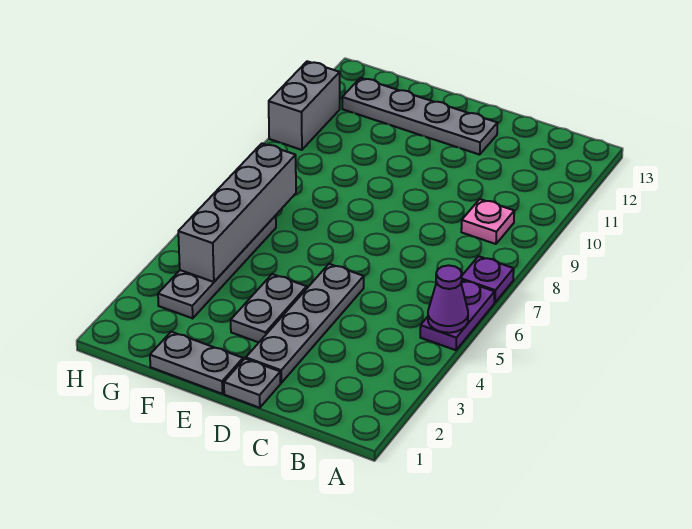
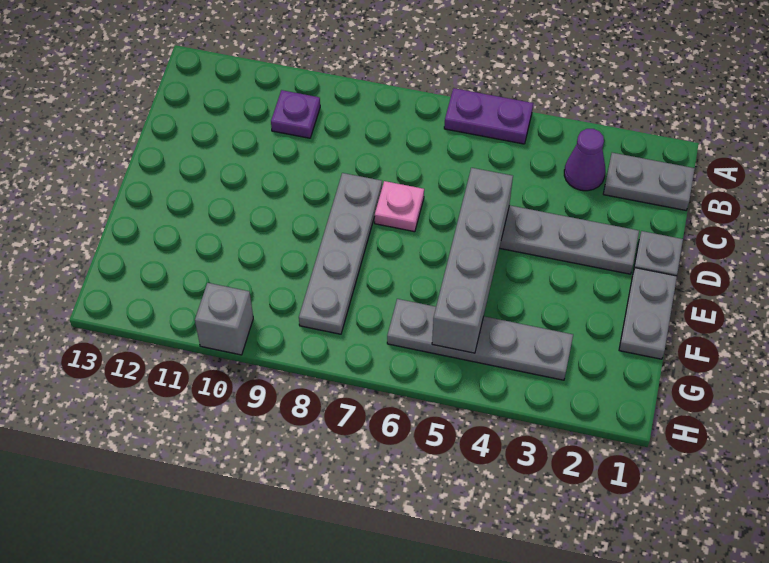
purple cone A5 level 2 -> purple cone B3 level 1
purple plate A7 level 1 -> purple plate B10 level 1
pink plate B9 level 1 -> pink plate D7 level 1
grey plate D12:G12 level 1 -> grey plate D8:G8 level 1
grey plate E3:E4 level 1 -> grey plate B1:B2 level 1
grey brick G4:G7 level 2 -> grey brick D5:G5 level 2
grey brick H10:H11 level 1 -> grey brick H10 level 1

